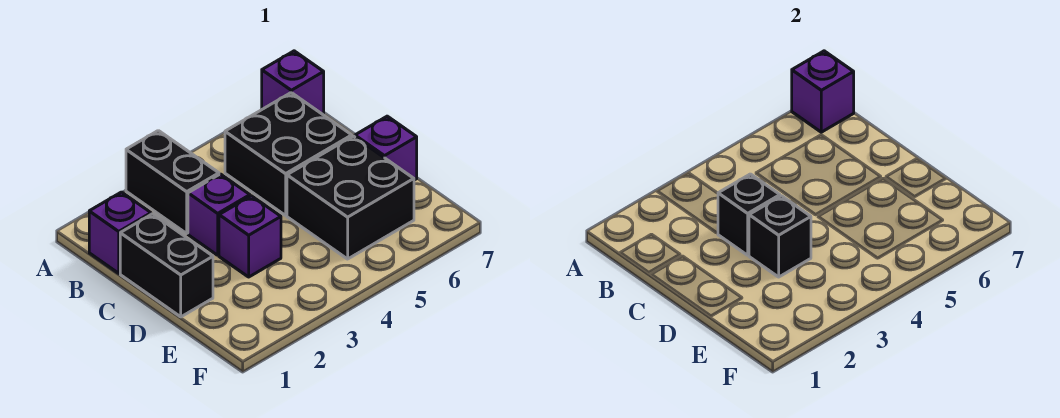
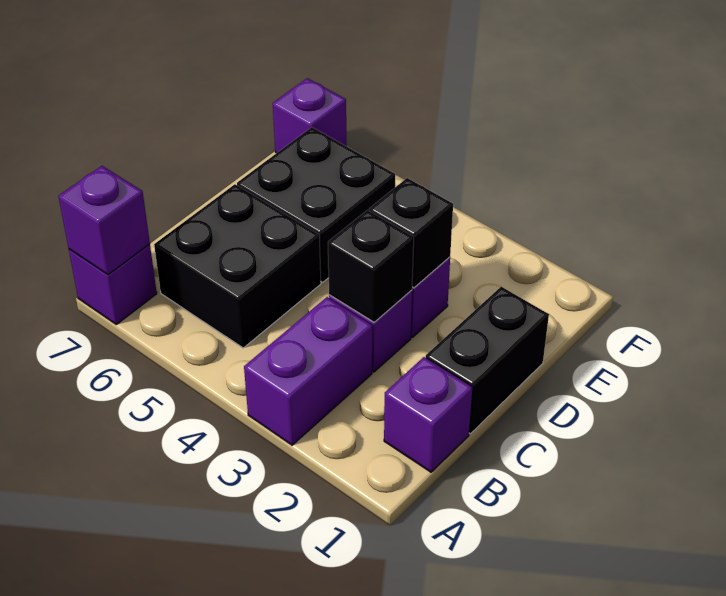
black brick A3:B3 level 1 -> purple brick A3:B3 level 1
purple brick D7 level 1 -> purple brick F7 level 1

